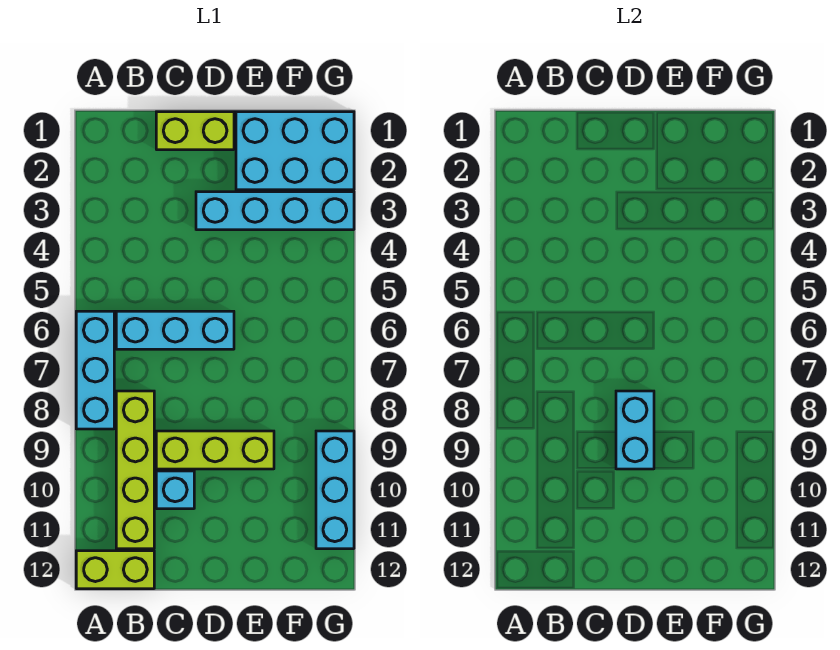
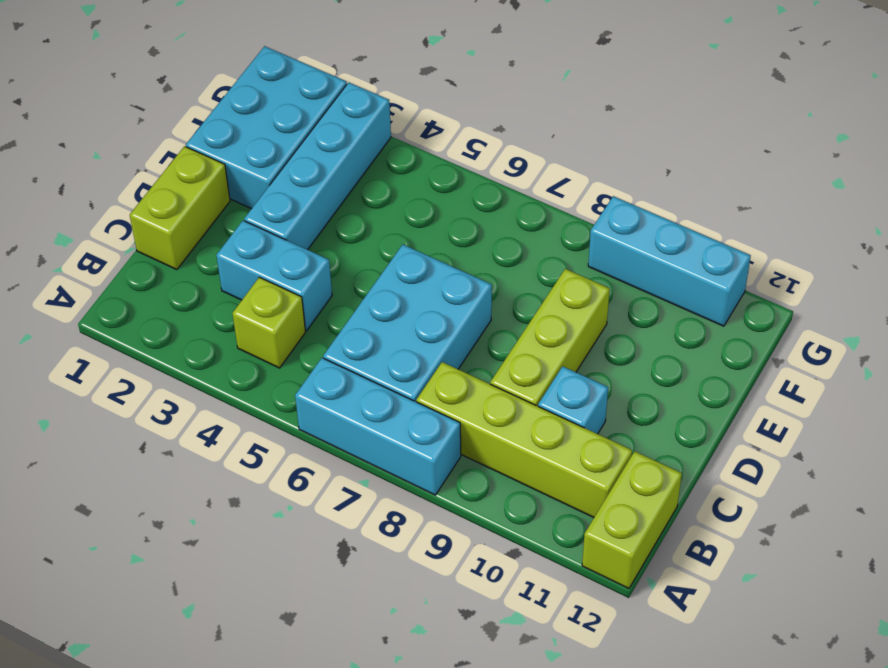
none -> lime brick B4 level 1
cyan brick B6:D6 level 1 -> cyan brick B6:D7 level 1
cyan brick D8:D9 level 2 -> cyan brick C3:C4 level 1

